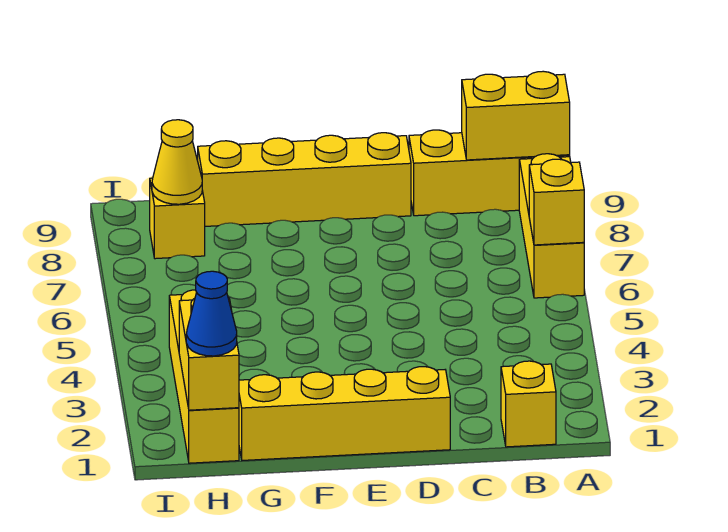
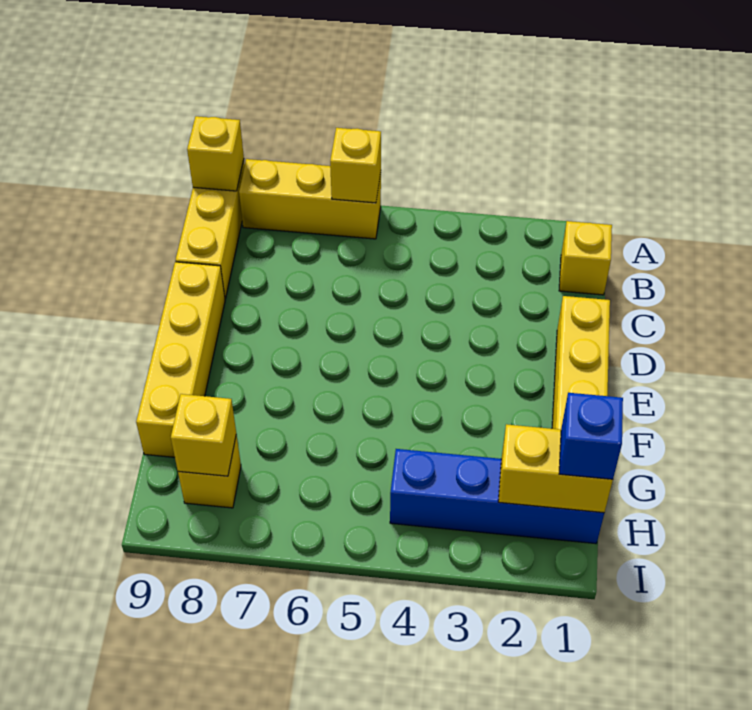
yellow brick A9:B9 level 2 -> yellow brick A9 level 2
yellow brick H1:H4 level 1 -> blue brick H1:H4 level 1
blue cone H1 level 3 -> blue brick H1 level 3
yellow cone H8 level 2 -> yellow brick H8 level 2

